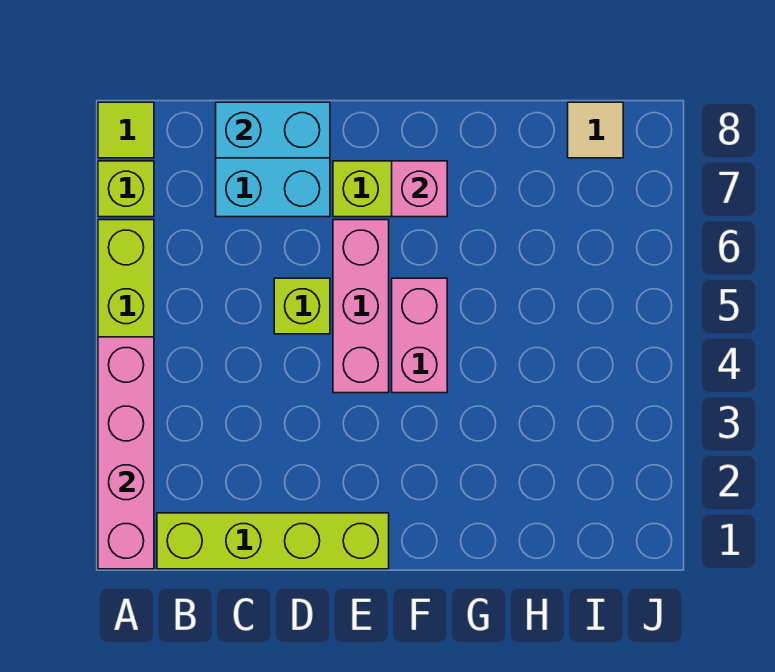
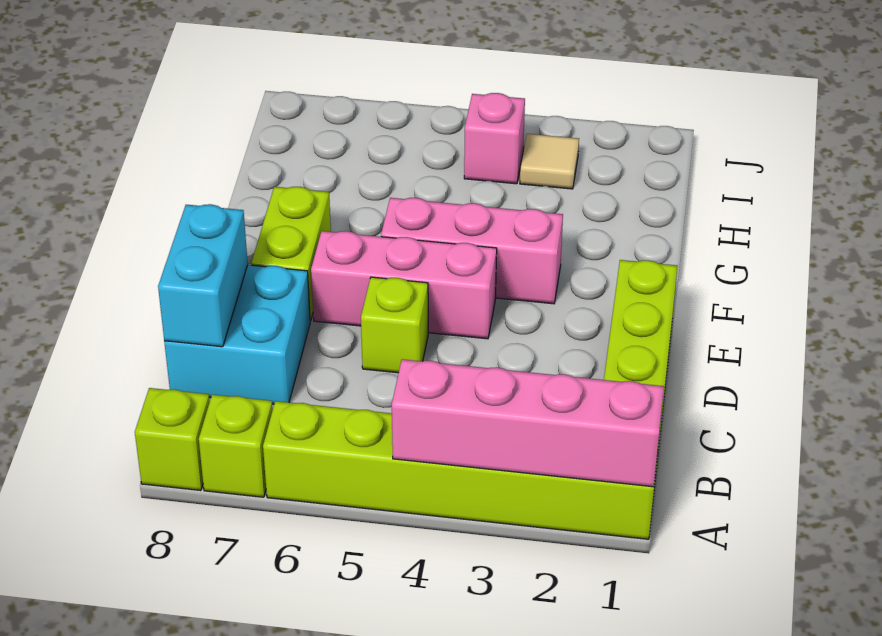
lime tile A8 level 1 -> lime brick A8 level 1
pink brick F4:F5 level 1 -> pink brick F3:F5 level 1
pink brick F7 level 2 -> pink brick I4 level 1
tan tile I8 level 1 -> tan tile I3 level 1

